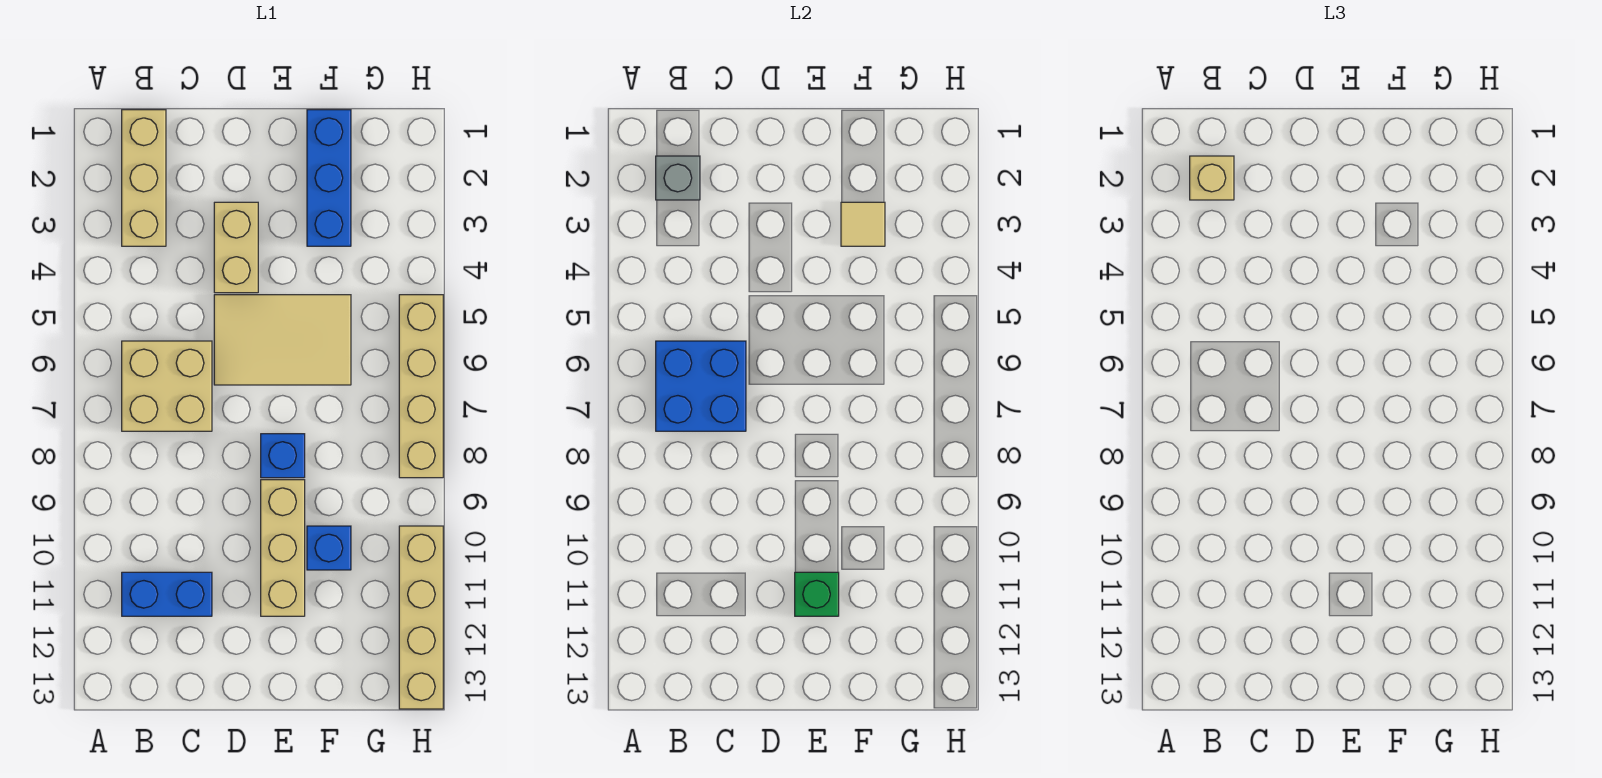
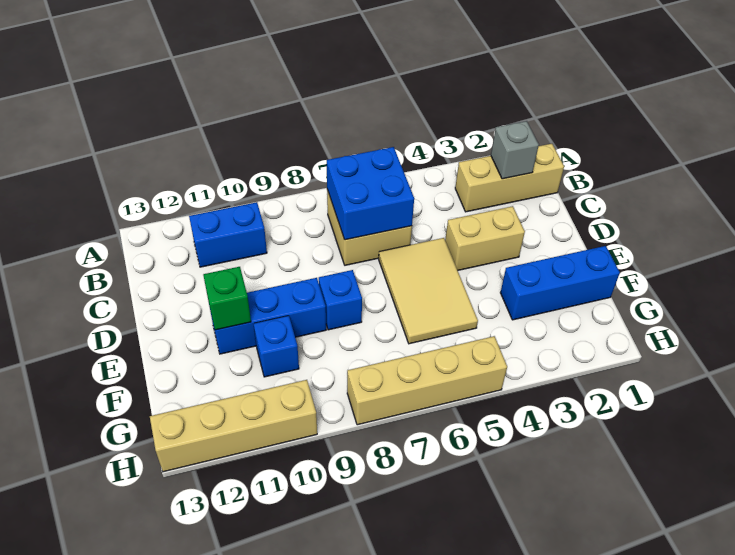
tan brick B2 level 3 -> none
blue brick B11:C11 level 1 -> blue brick B10:B11 level 1
tan brick E9:E11 level 1 -> blue brick E9:E11 level 1
tan tile F3 level 2 -> none

